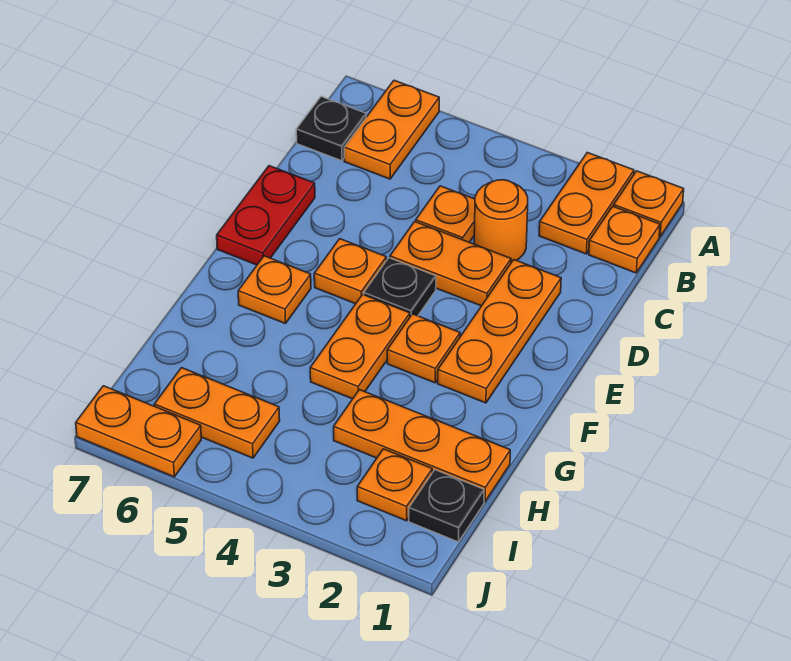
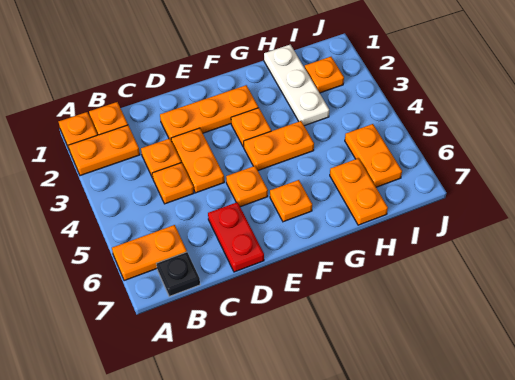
orange round brick C3 level 1 -> orange plate C3 level 1
red plate D7:E7 level 1 -> red plate D6:D7 level 1
black plate E4 level 1 -> none
orange plate H1:H3 level 1 -> white plate H1:H3 level 1
black plate I1 level 1 -> none
orange plate J6:J7 level 1 -> orange plate H6:H7 level 1

